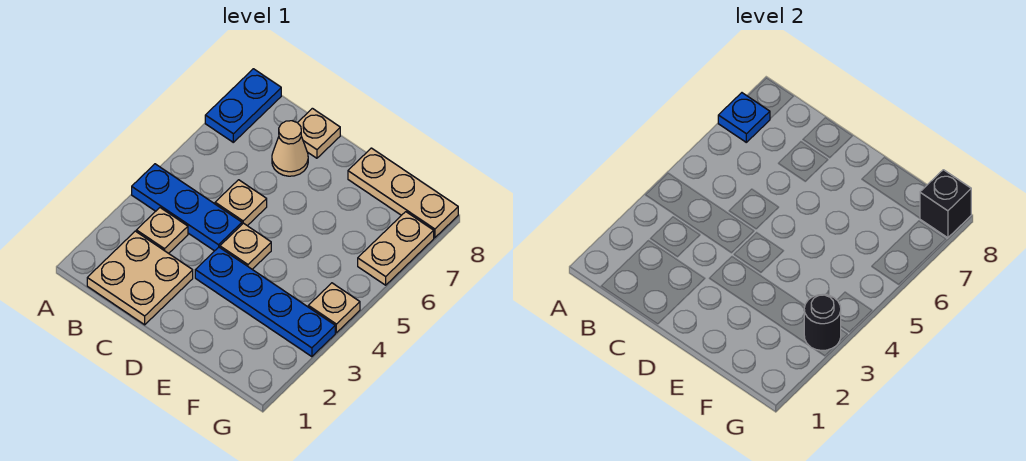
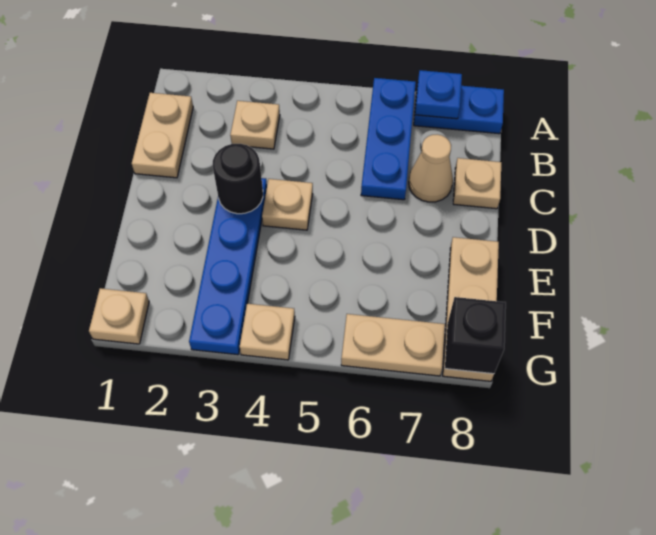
blue plate A4:C4 level 1 -> blue plate A6:C6 level 1
tan plate B1:C2 level 1 -> tan plate B1:C1 level 1
tan plate C5 level 1 -> tan plate G1 level 1
black round brick G3 level 2 -> black round brick D3 level 2

